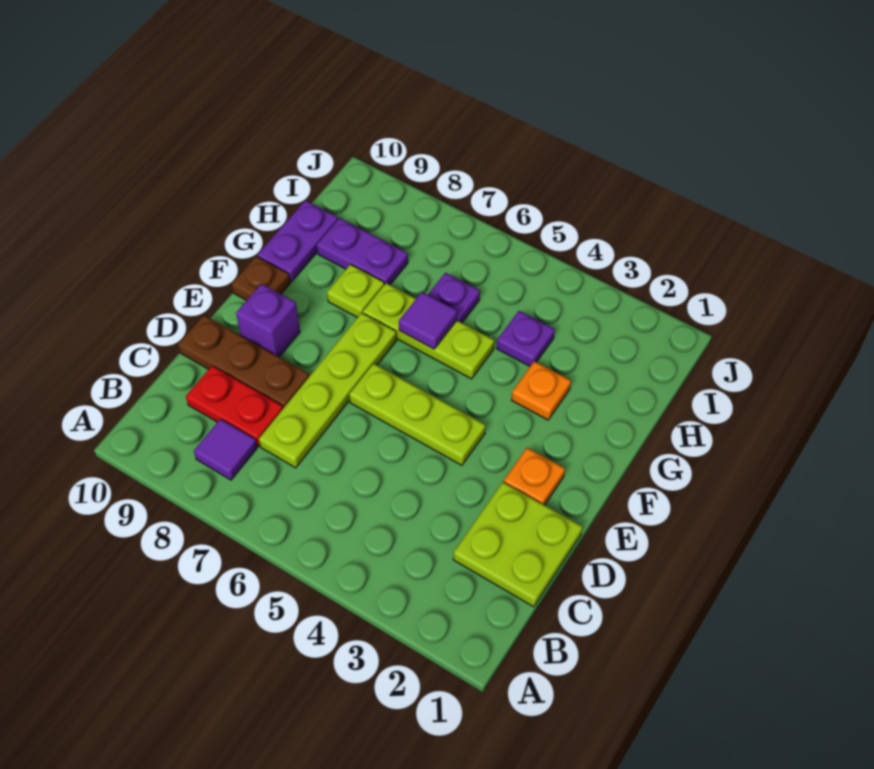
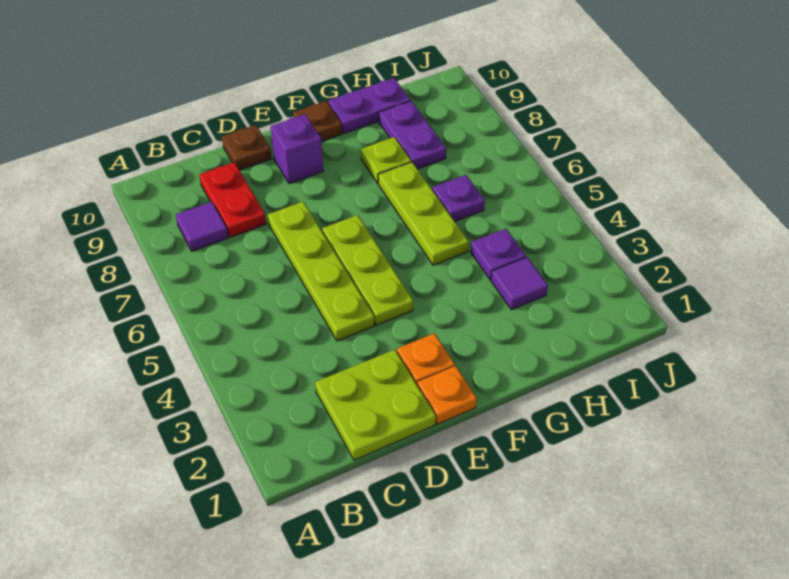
lime plate C7:F7 level 1 -> lime plate D4:D7 level 1
brown plate D8:D10 level 1 -> brown plate D10 level 1
orange plate G3 level 1 -> orange plate E1 level 1
purple tile G6 level 2 -> purple tile H3 level 1

